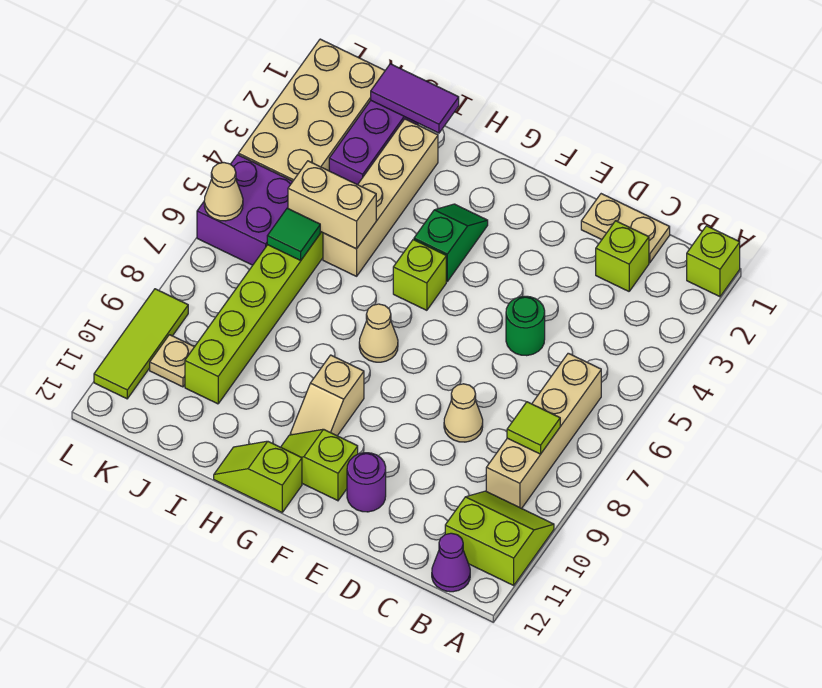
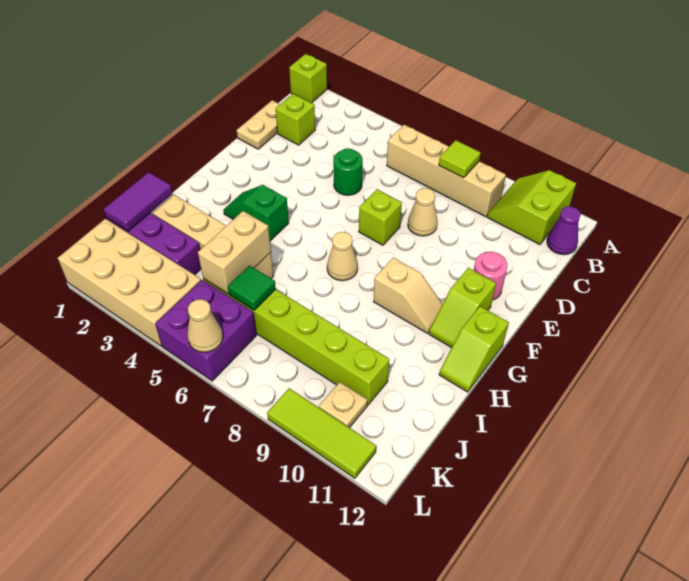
purple round brick E11 level 1 -> pink round brick E11 level 1
lime brick G5 level 1 -> lime brick E7 level 1

